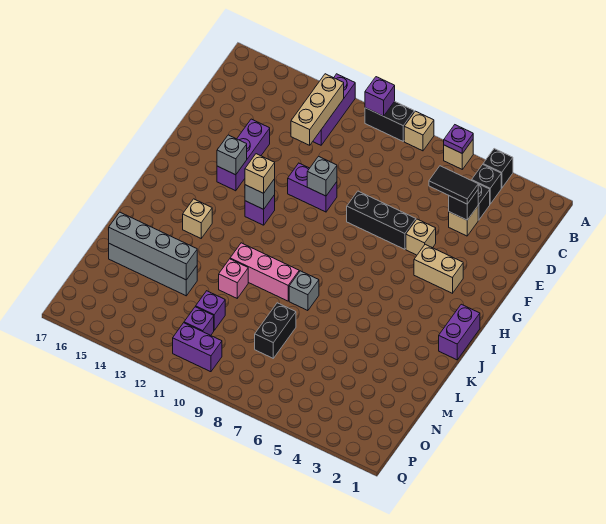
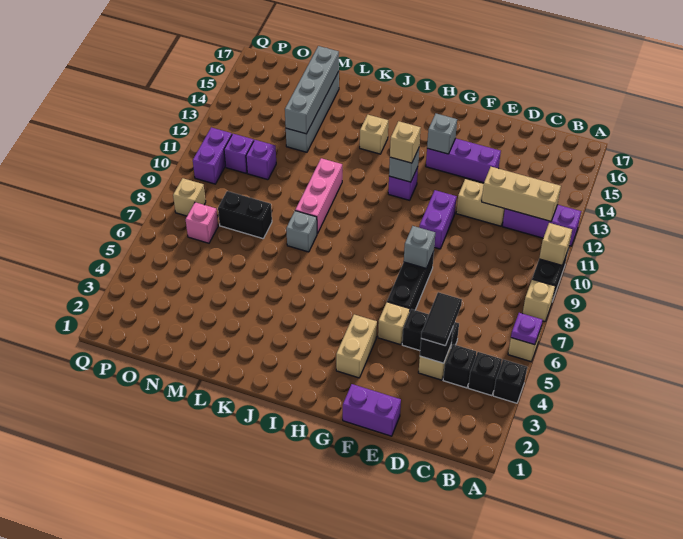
purple brick A10 level 2 -> tan brick A10 level 2
none -> black brick D5:E5 level 1
none -> tan brick D12:E12 level 1
grey brick F10 level 2 -> grey brick F8 level 2
purple brick I1:J1 level 1 -> purple brick E1:F1 level 1
pink brick L11 level 1 -> pink brick O7 level 1
none -> tan brick P8 level 1

